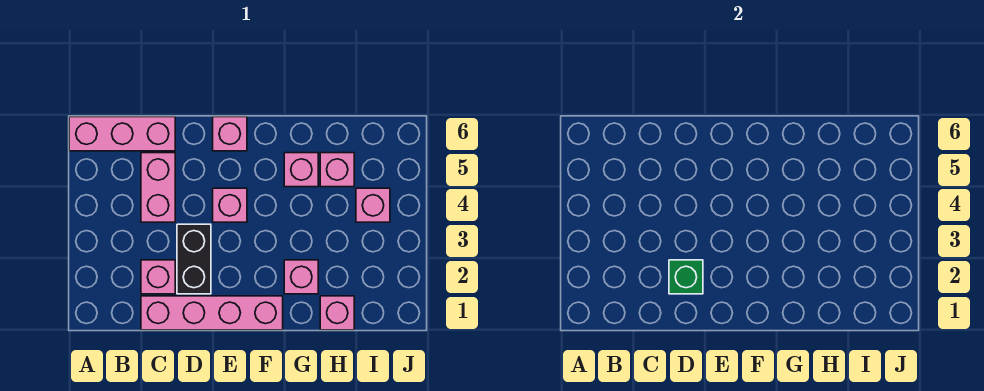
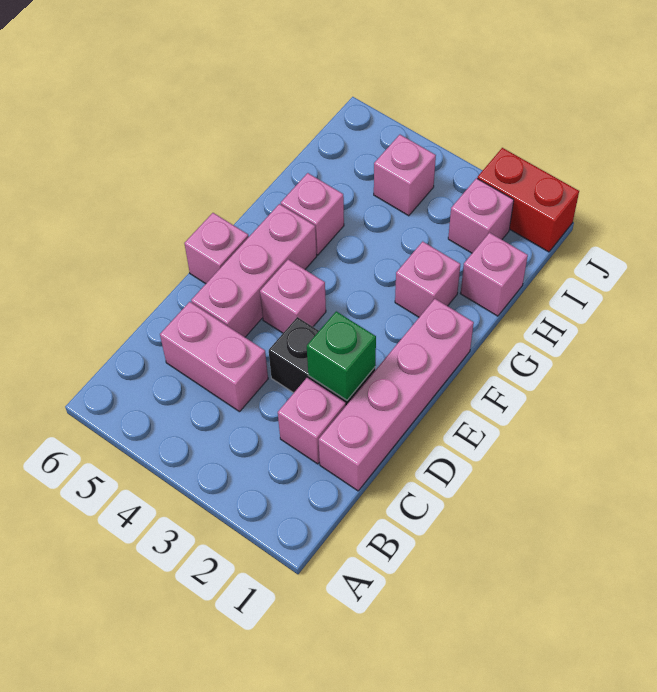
pink brick A6:C6 level 1 -> pink brick D5:F5 level 1
pink brick H5 level 1 -> pink brick I2 level 1
none -> red brick J1:J2 level 1

